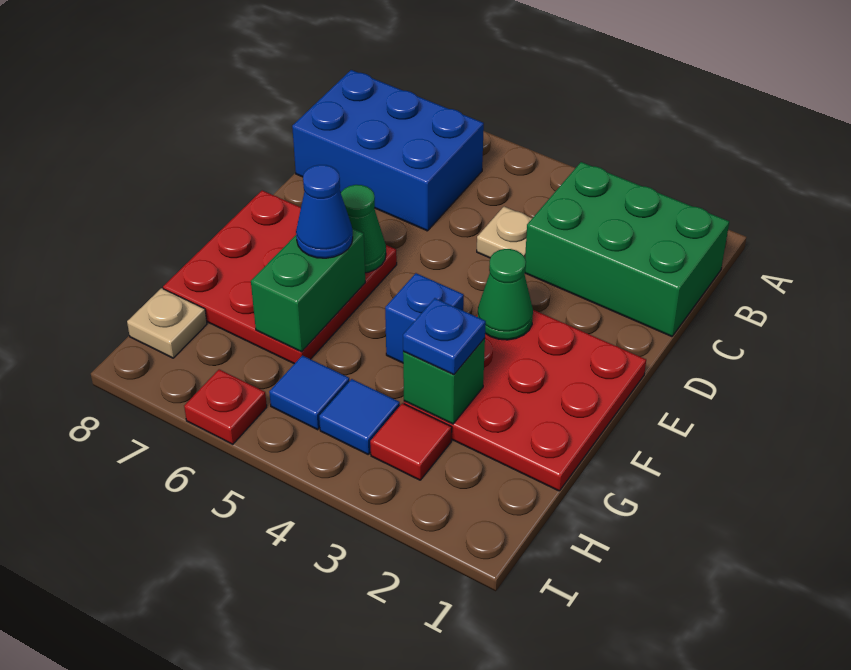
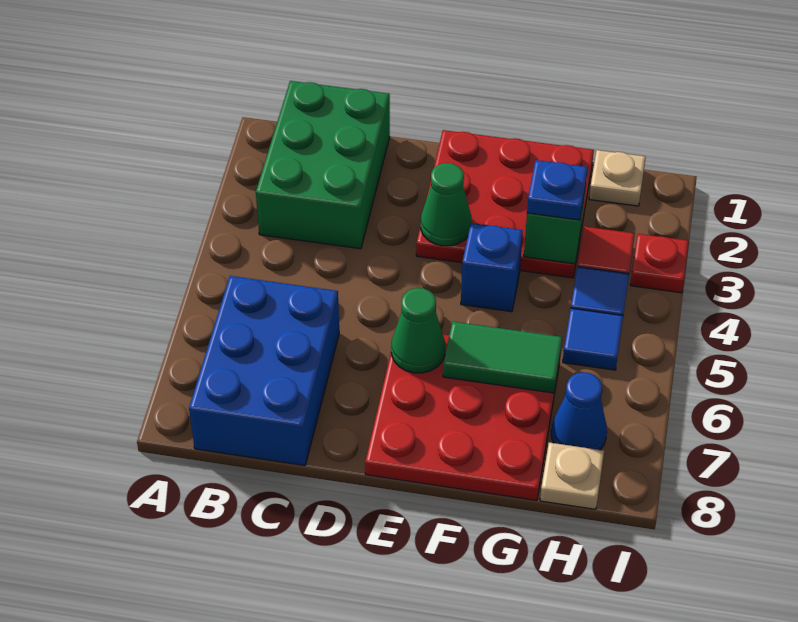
tan plate C4 level 1 -> tan plate H1 level 1
green brick F6:G6 level 2 -> green tile F6:G6 level 2
blue cone F6 level 3 -> blue cone H7 level 1
red plate I6 level 1 -> red plate I3 level 1

